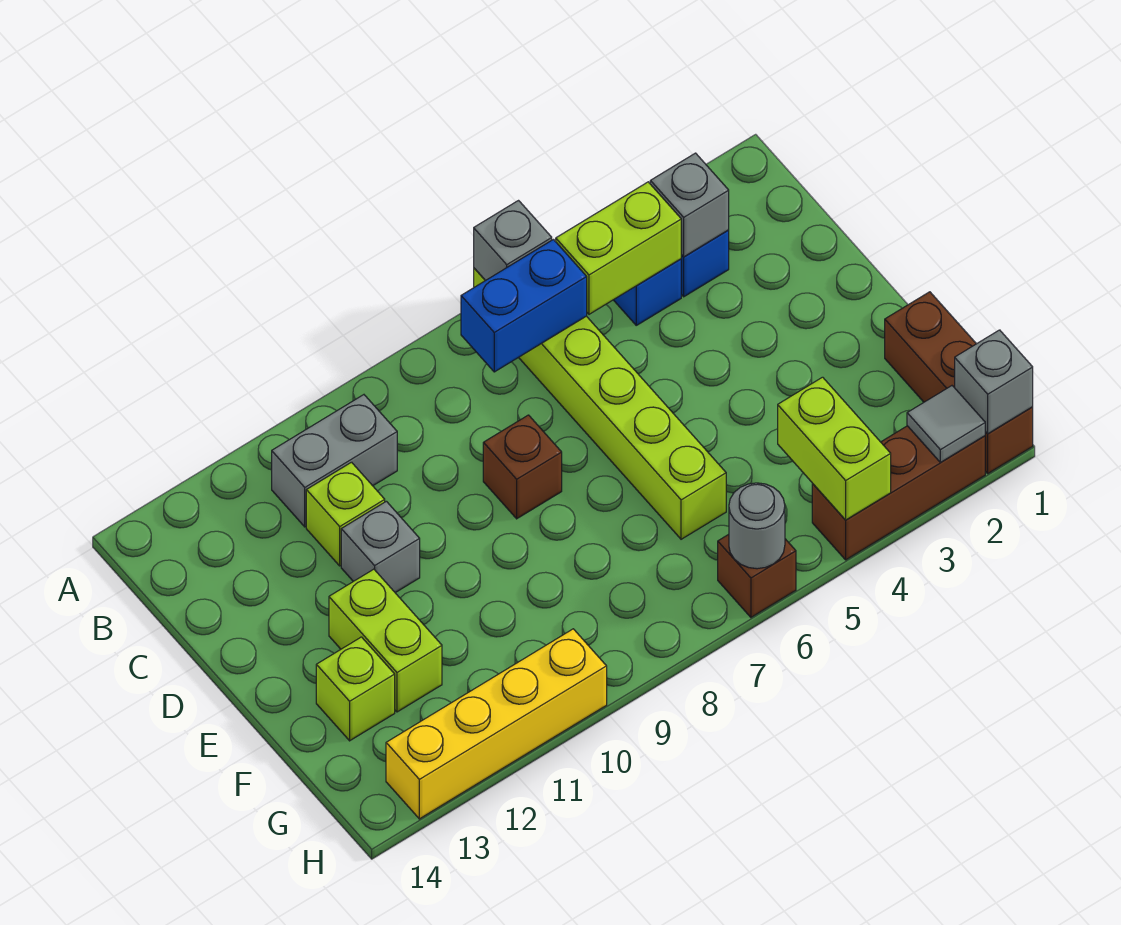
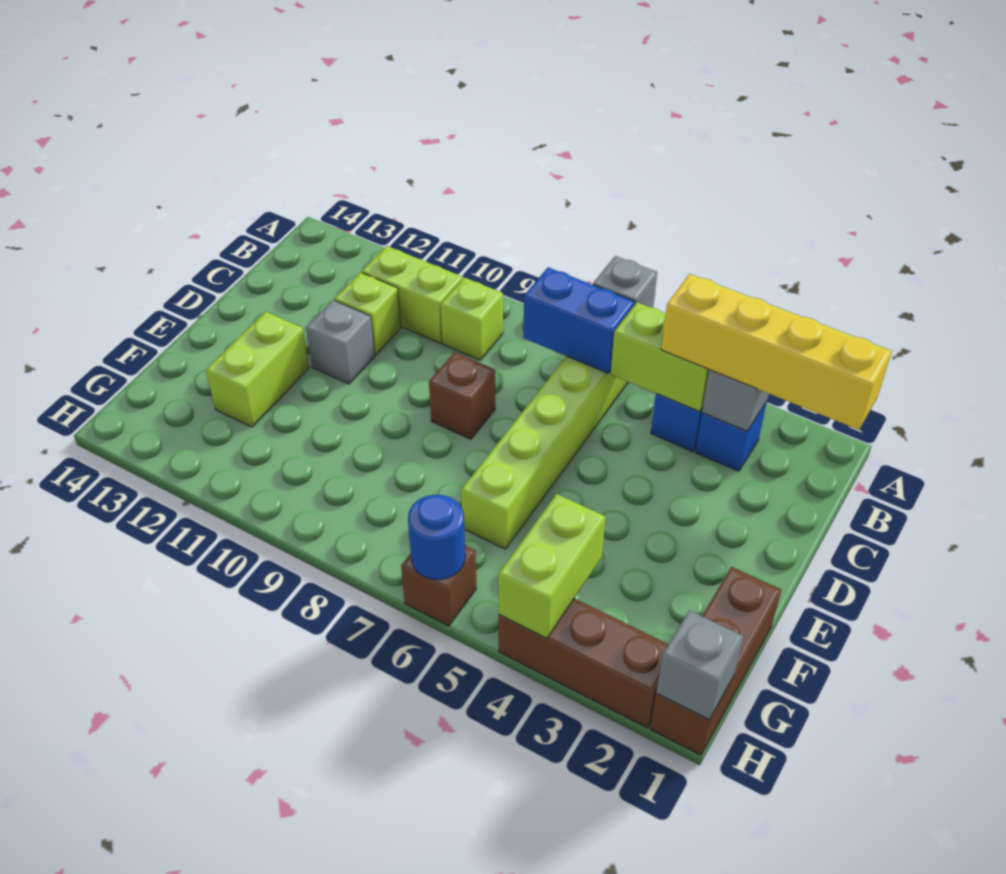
grey brick B10:B11 level 1 -> lime brick B10:B11 level 1
lime brick F13 level 1 -> lime brick B9 level 1
grey tile H2 level 2 -> none
grey round brick H6 level 2 -> blue round brick H6 level 2
yellow brick H10:H13 level 1 -> yellow brick B1:B4 level 3

